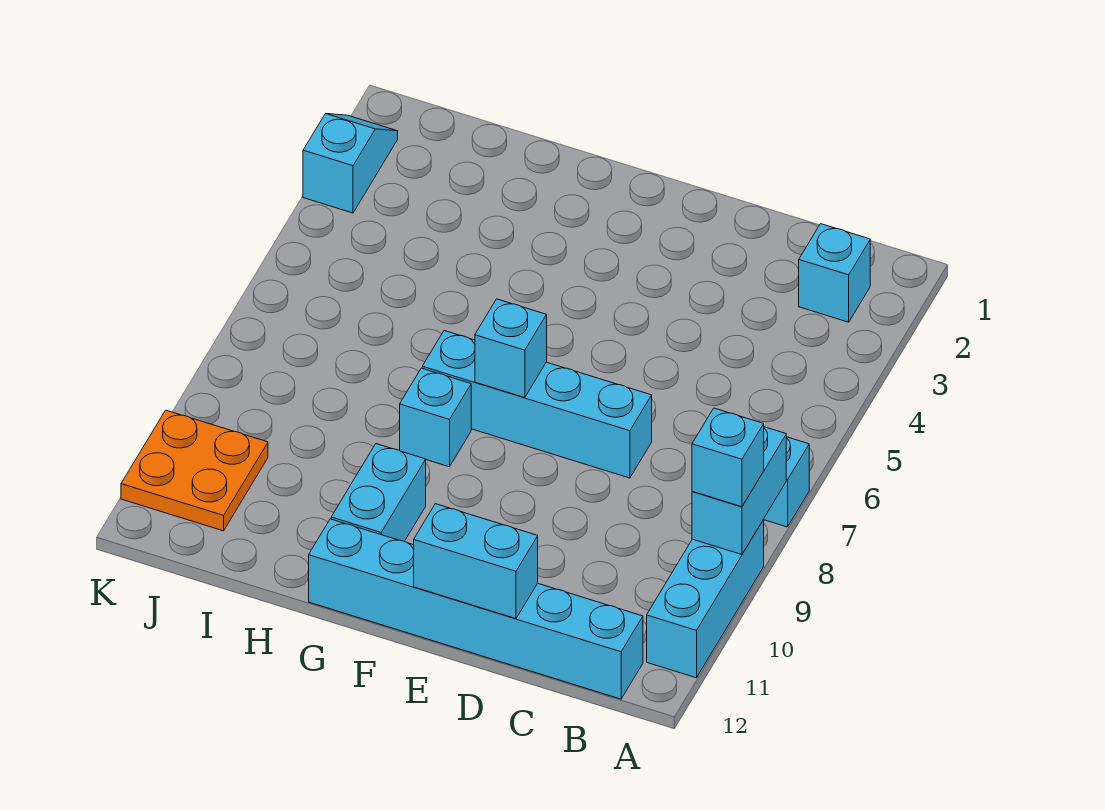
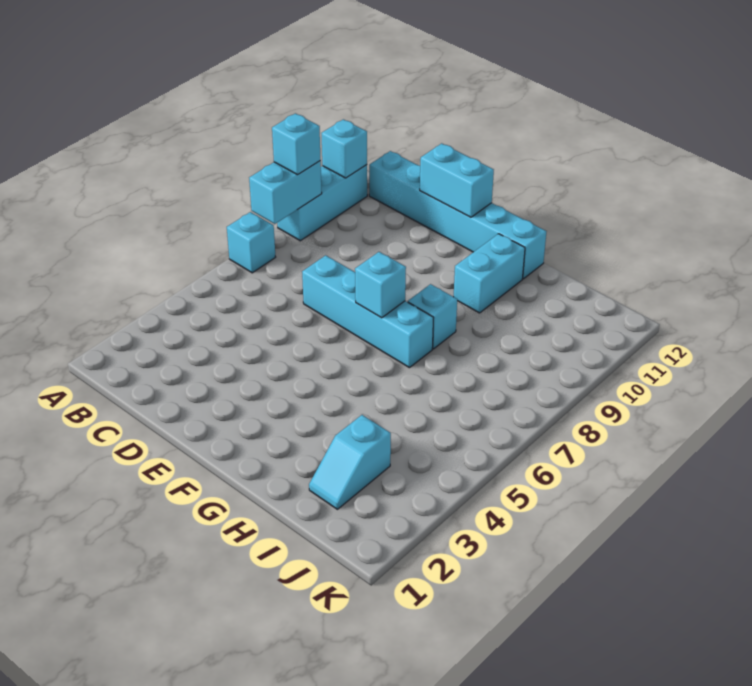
cyan brick B2 level 1 -> cyan brick A11 level 2
orange plate J10:K11 level 1 -> none
cyan slope K2:K3 level 1 top 3 -> cyan slope I2:I3 level 1 top 3

